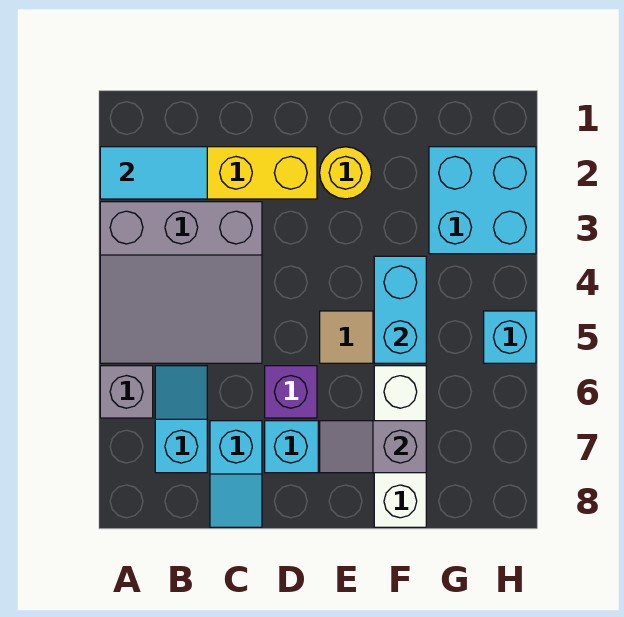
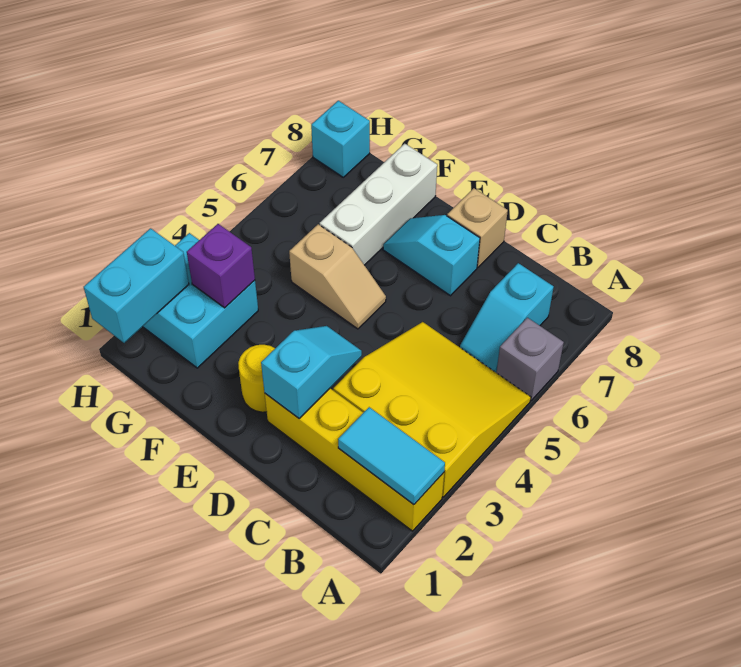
grey slope A3:C5 level 1 top 3 -> yellow slope A3:C5 level 1 top 3
cyan slope C7:C8 level 1 top 7 -> cyan slope D2:D3 level 2 top 2
purple brick D6 level 1 -> purple brick G3 level 2
none -> tan brick D8 level 1
grey slope E7:F7 level 2 top F -> none
cyan brick F4:F5 level 2 -> cyan brick H1:H2 level 2
cyan brick H5 level 1 -> cyan brick H8 level 1

